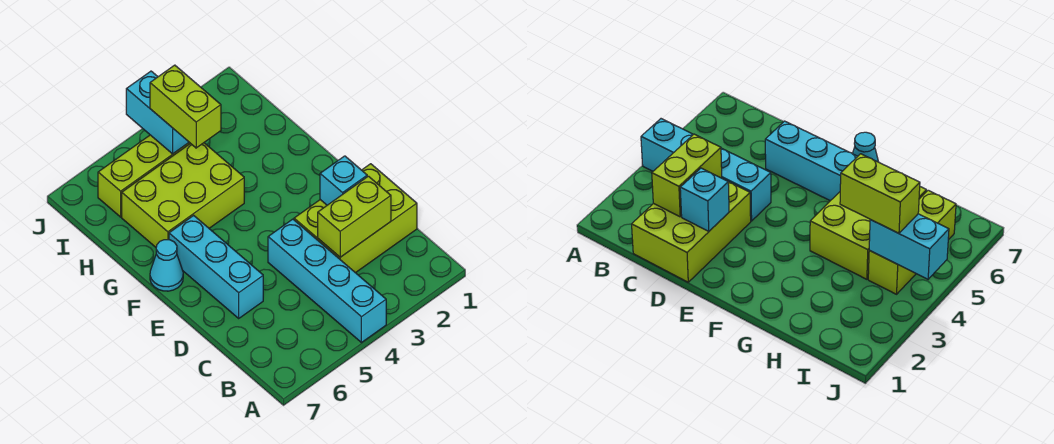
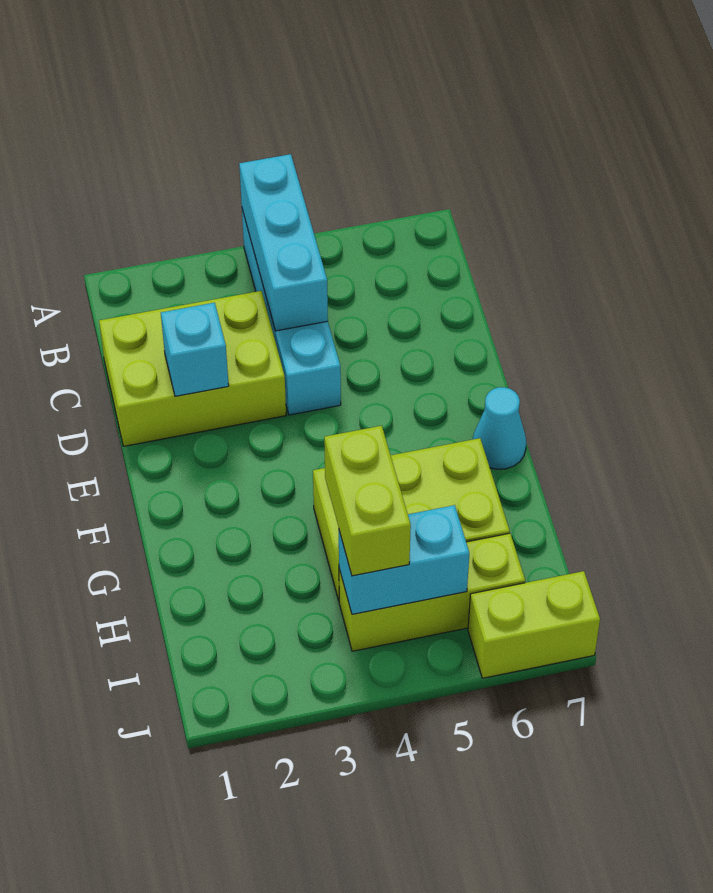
lime brick C2:C3 level 2 -> lime brick J6:J7 level 1
cyan brick D6:F6 level 1 -> cyan brick A4:C4 level 2
cyan brick I4:J4 level 2 -> cyan brick I4:I5 level 2

